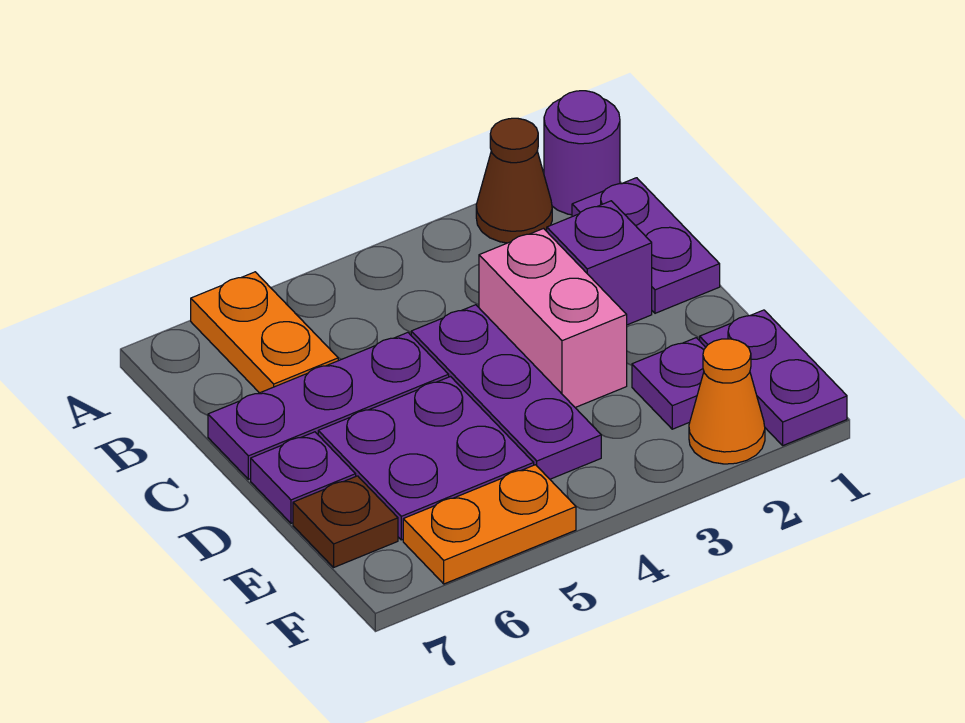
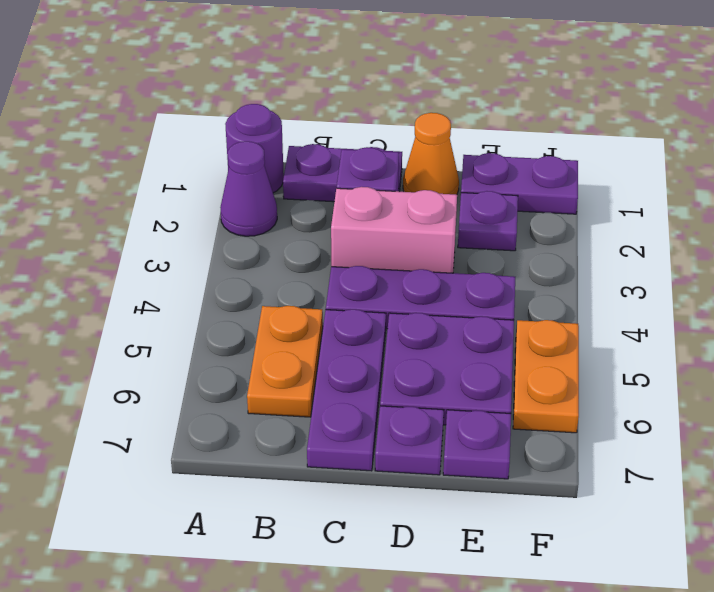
brown cone A2 level 1 -> purple cone A2 level 1
orange plate A6:B6 level 1 -> orange plate B5:B6 level 1
brown plate E7 level 1 -> purple plate E7 level 1
orange cone F2 level 1 -> orange cone D1 level 1

